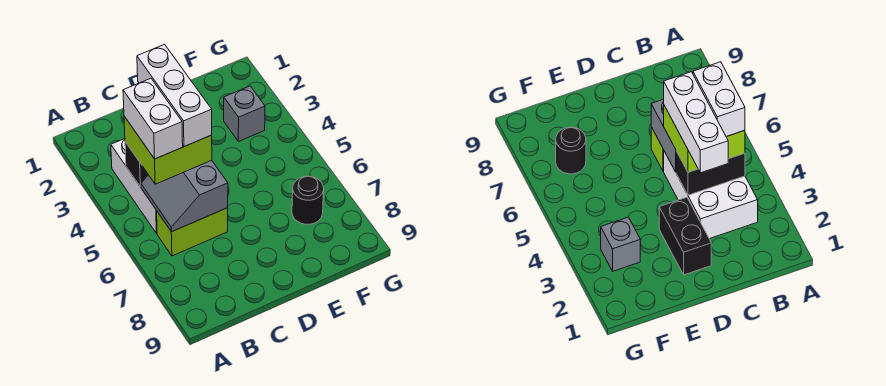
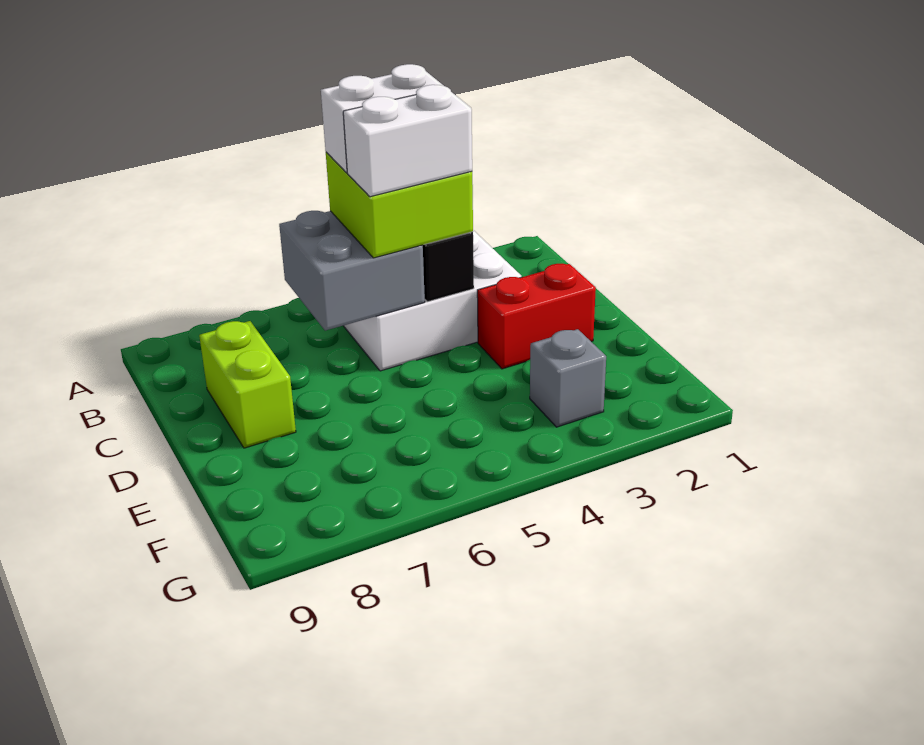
grey slope B5:C6 level 2 top C -> grey brick B5:C6 level 2
lime brick B6:C6 level 1 -> lime brick C8:D8 level 1
white brick C3:C5 level 4 -> white brick C4:C5 level 4
black brick D2:D3 level 1 -> red brick D2:D3 level 1
black round brick F7 level 1 -> none

